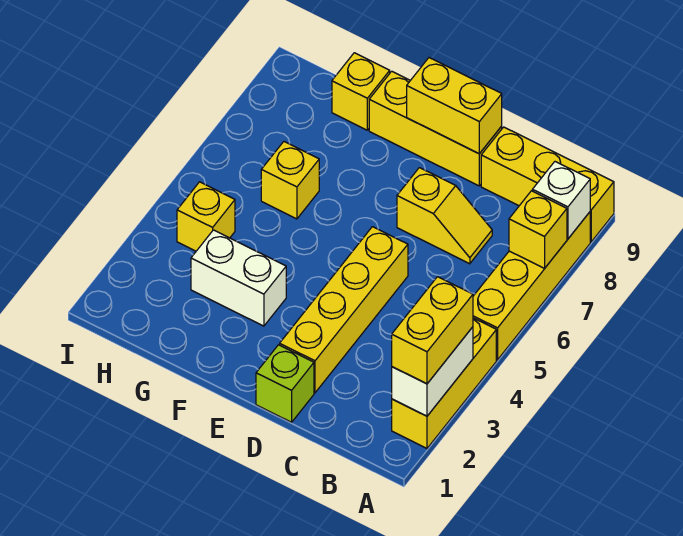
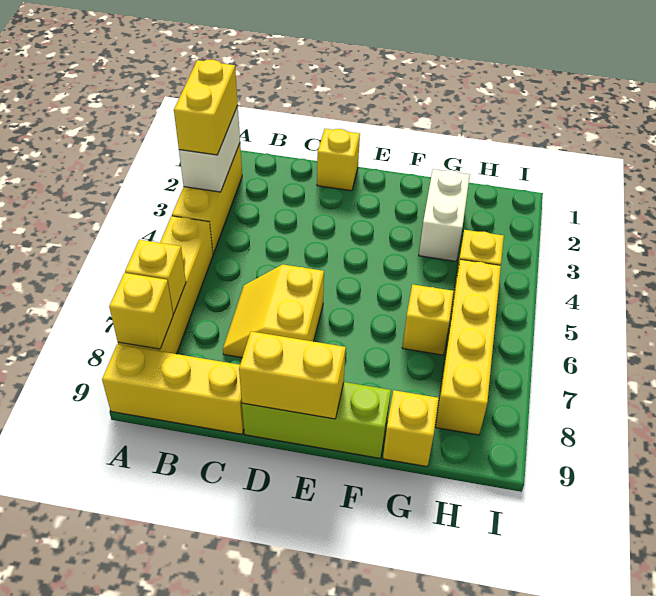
white brick A8 level 2 -> yellow brick A8 level 2
yellow slope C7:D7 level 1 top D -> yellow slope C6:D7 level 1 top D
lime brick D1 level 1 -> yellow brick D1 level 1
yellow brick D2:D5 level 1 -> yellow brick H5:H8 level 1
yellow brick D9:F9 level 1 -> lime brick D9:F9 level 1
white brick F3:G3 level 1 -> white brick G2:G3 level 1

